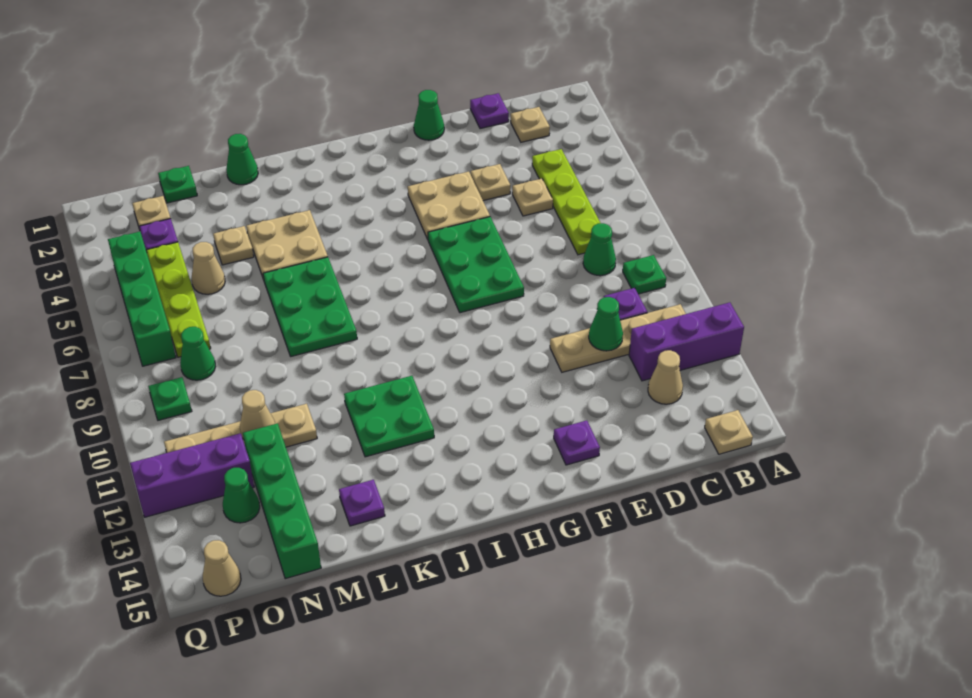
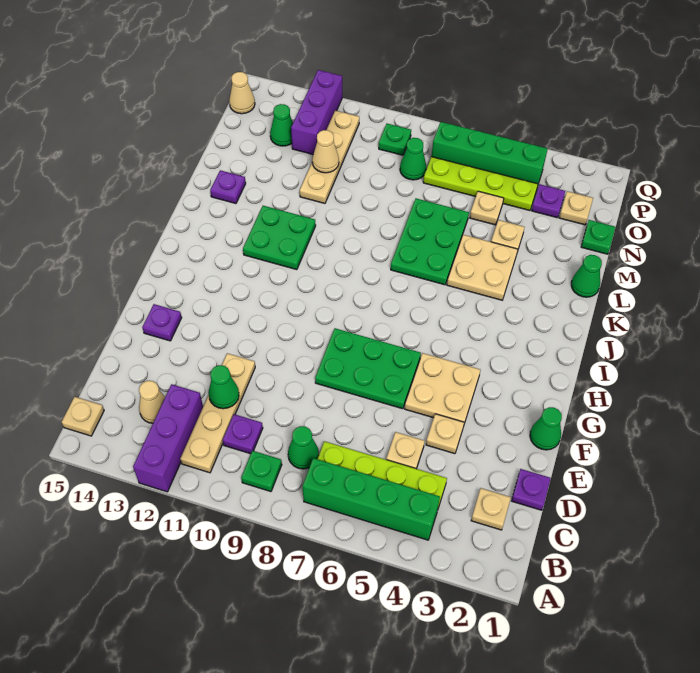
green plate K6:L8 level 1 -> green plate K6:M7 level 1
tan cone N5 level 1 -> tan plate N5 level 1
green brick N12:N15 level 1 -> green brick B4:B7 level 1

